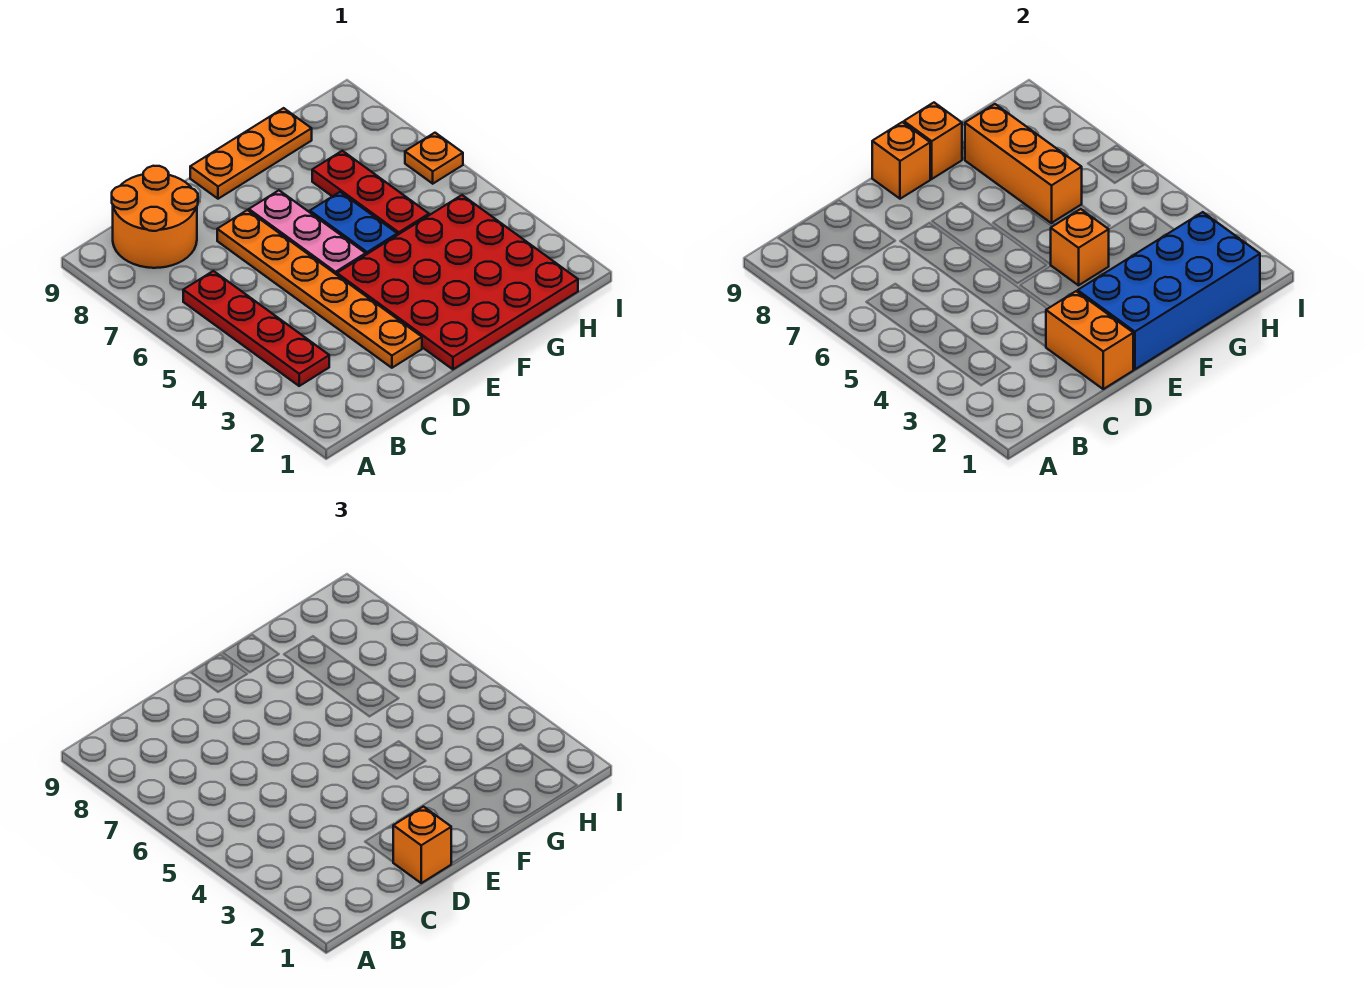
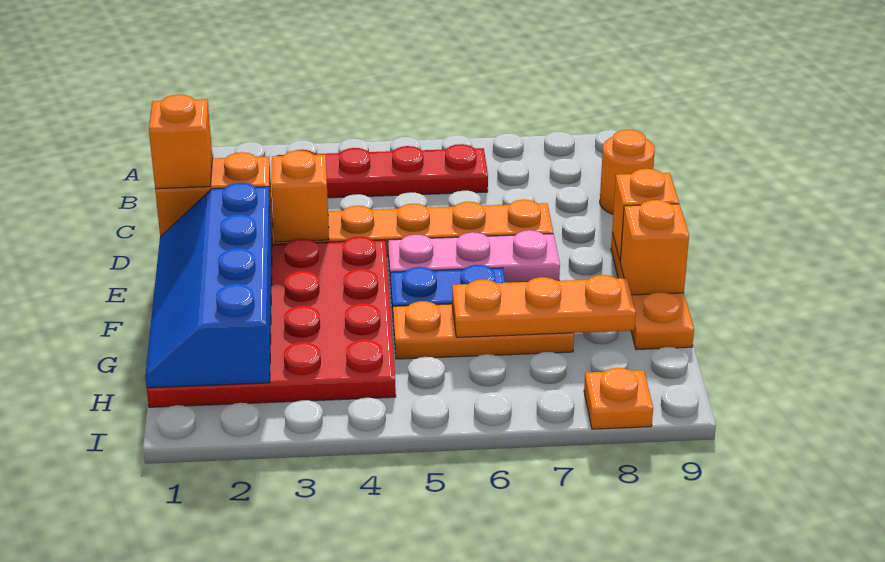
orange round brick B8:C9 level 1 -> orange round brick C9 level 1
blue brick E1:H2 level 2 -> blue slope E1:H2 level 2 top 2
orange brick F4 level 2 -> orange brick D3 level 2
red plate G5:G7 level 1 -> orange plate G5:G7 level 1
orange brick G6:G8 level 2 -> orange plate G6:G8 level 2
orange plate I6 level 1 -> orange plate I8 level 1

